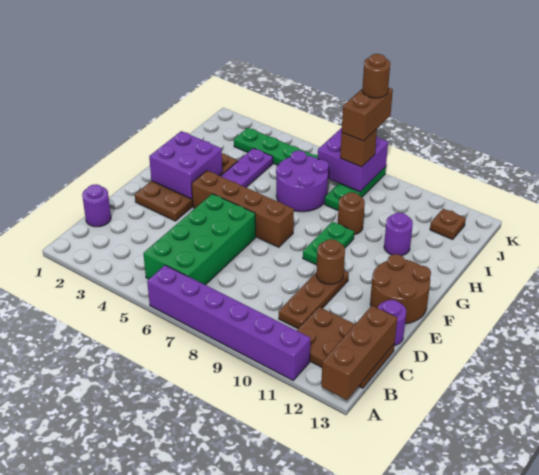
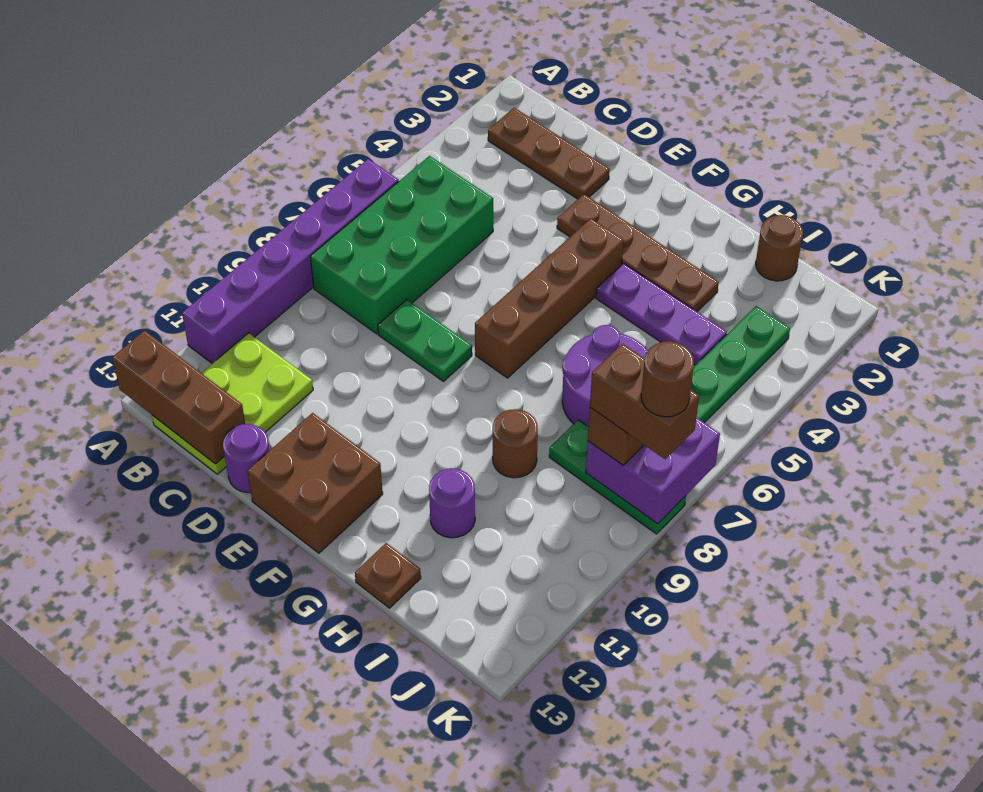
green brick B5:E6 level 1 -> green brick B5:C8 level 1
brown plate B11:C13 level 1 -> lime plate B11:C13 level 1
purple round brick C1 level 1 -> none
brown plate C10:E10 level 1 -> brown plate B2:D2 level 1
brown plate E2:H3 level 1 -> brown plate E3:H3 level 1
brown round brick E10 level 2 -> brown round brick I1 level 1
brown round brick E12:F13 level 1 -> brown brick E12:F13 level 1
purple brick F2:G3 level 2 -> none
green plate F9:G9 level 1 -> green plate D8:E8 level 1
brown plate J12 level 1 -> brown plate H13 level 1

